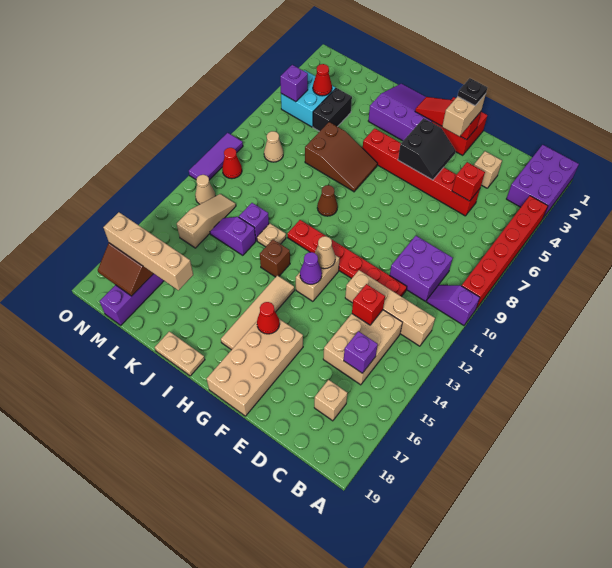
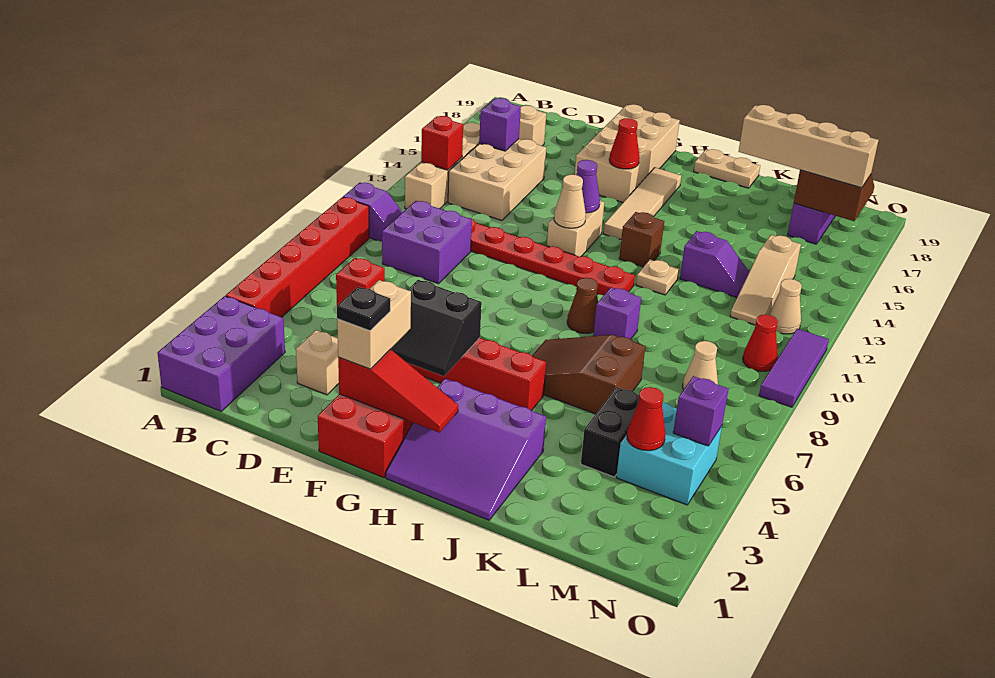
tan brick B12:E12 level 1 -> tan brick B12:B15 level 1
red brick D13 level 2 -> red brick B13 level 2
black slope F4:G5 level 2 top G -> black slope F4:G5 level 2 top 5
purple brick K12 level 1 -> purple brick J9 level 1

